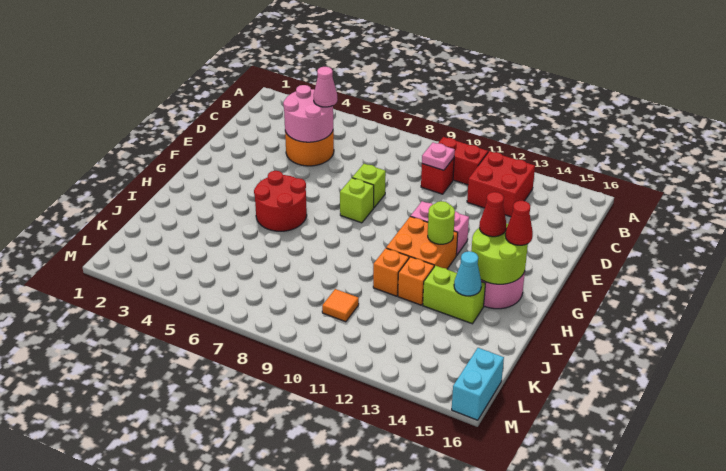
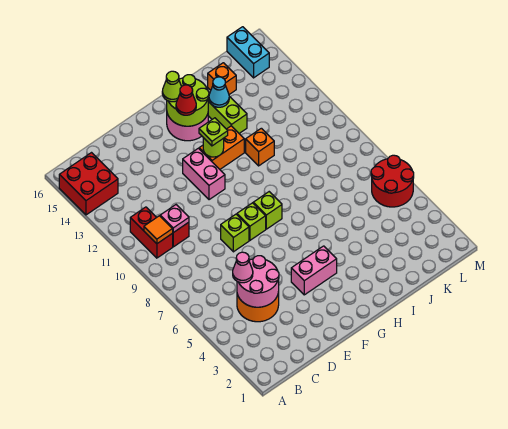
red brick B12:C13 level 1 -> red brick A14:B15 level 1
none -> pink brick F4:G4 level 1
red round brick G5:H6 level 1 -> red round brick L5:M6 level 1
none -> lime brick G8 level 1
orange brick G11:H12 level 1 -> orange brick G12:H12 level 1
none -> lime plate G12 level 3
red cone G15 level 3 -> lime cone G15 level 3
orange brick I12 level 1 -> orange brick J15 level 1
orange tile K10 level 1 -> orange tile B10 level 2
cyan brick L16:M16 level 1 -> cyan brick L15:L16 level 1

